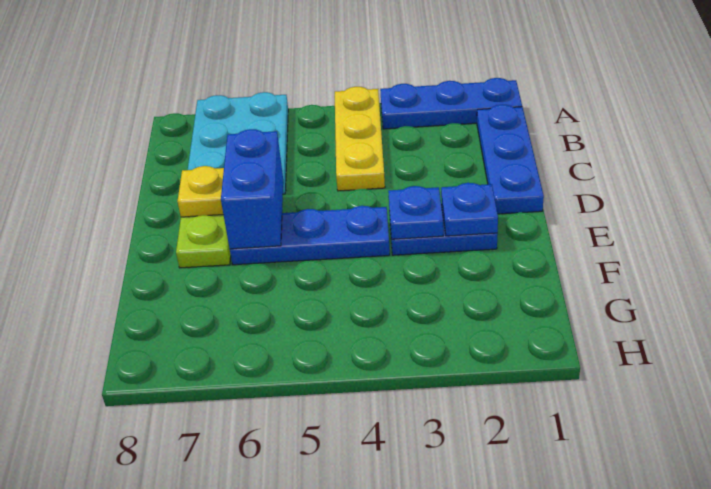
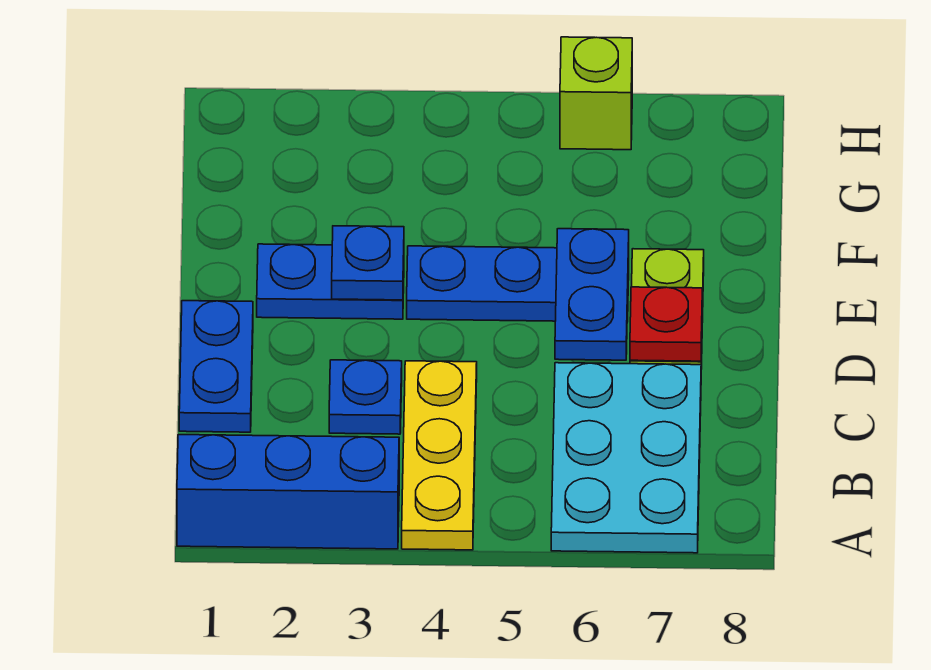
blue plate A1:A3 level 1 -> blue brick A1:A3 level 1
blue plate B1:D1 level 1 -> blue plate C1:D1 level 1
blue brick D6:E6 level 2 -> blue plate D6:E6 level 2
yellow plate D7 level 2 -> red plate D7 level 2
blue plate E2 level 2 -> blue plate C3 level 1
none -> lime brick H6 level 1

